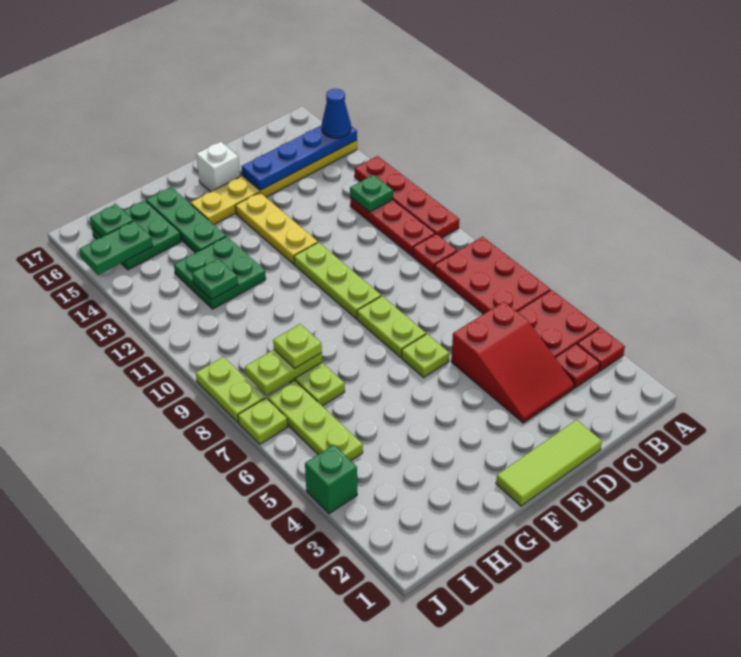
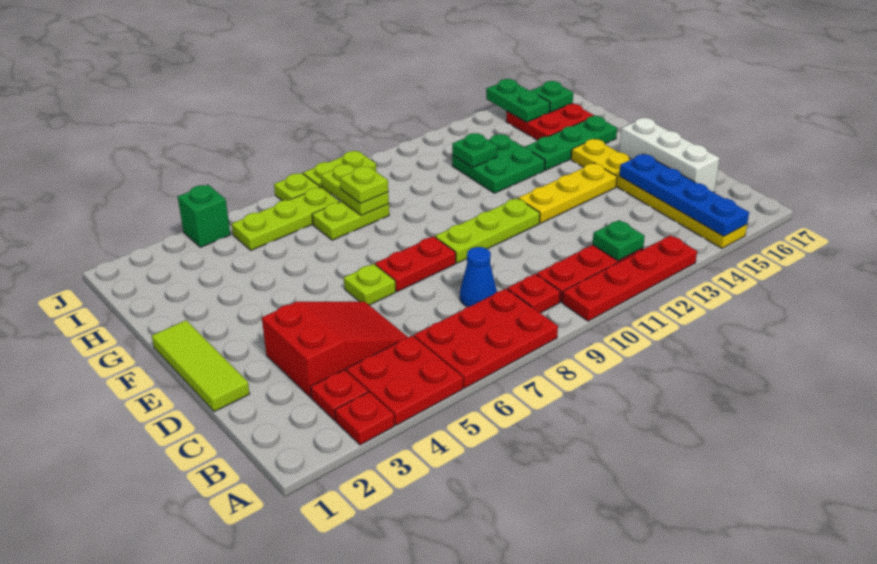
blue cone A15 level 3 -> blue cone C8 level 1
red slope C3:D5 level 1 top 5 -> red slope C3:D5 level 1 top 3
lime plate E7:E8 level 1 -> red plate E7:E8 level 1
white brick E16 level 1 -> white brick C16:E16 level 1
green plate H15:I16 level 1 -> red plate H15:I16 level 1

